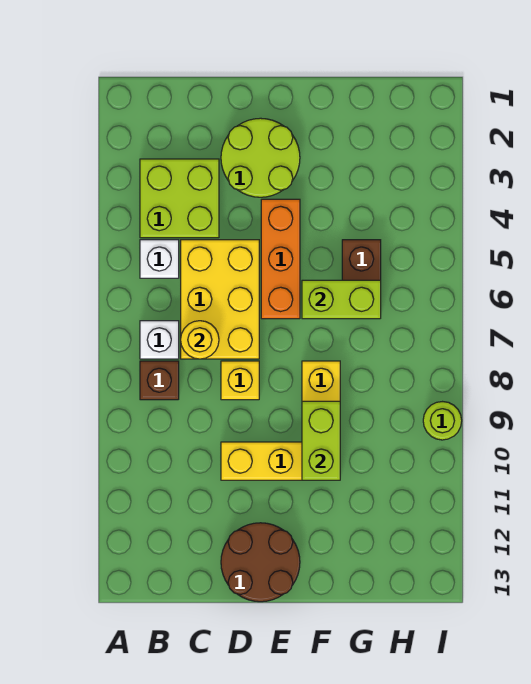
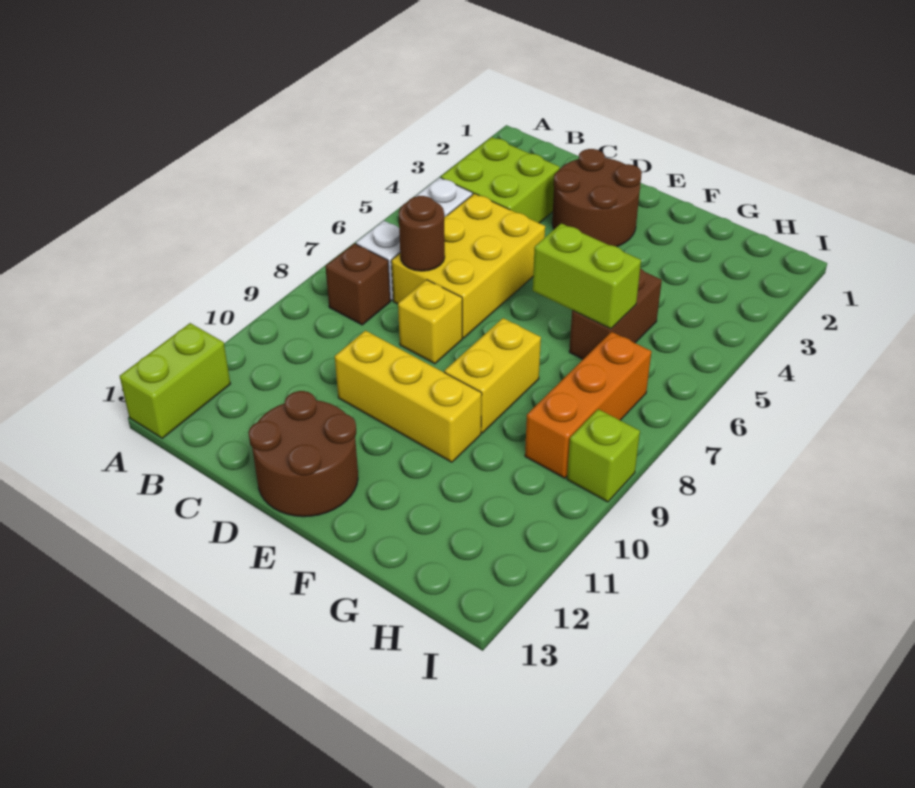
yellow round brick C7 level 2 -> brown round brick C7 level 2
lime round brick D2:E3 level 1 -> brown round brick D2:E3 level 1
orange brick E4:E6 level 1 -> orange brick H7:H9 level 1
lime brick F9:F10 level 2 -> lime brick A12:A13 level 1
lime round brick I9 level 1 -> lime brick I9 level 1

